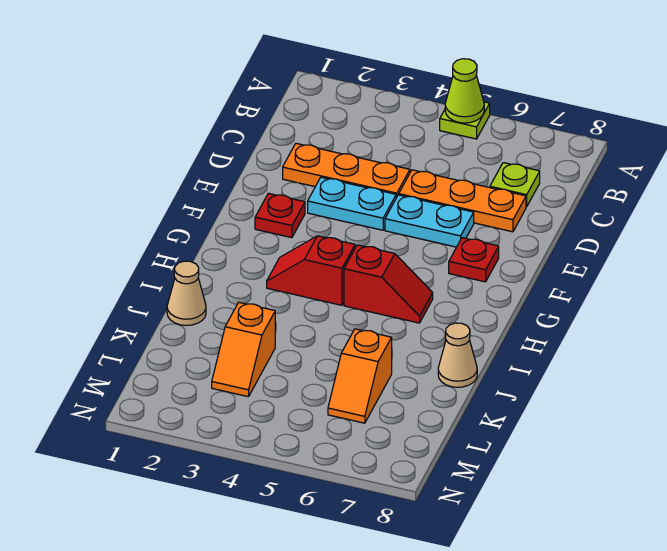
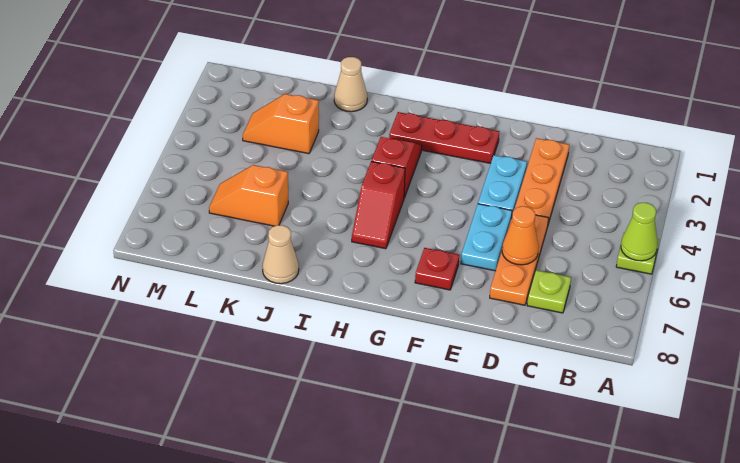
none -> orange cone D6 level 2
red plate F2 level 1 -> red plate F2:H2 level 1

